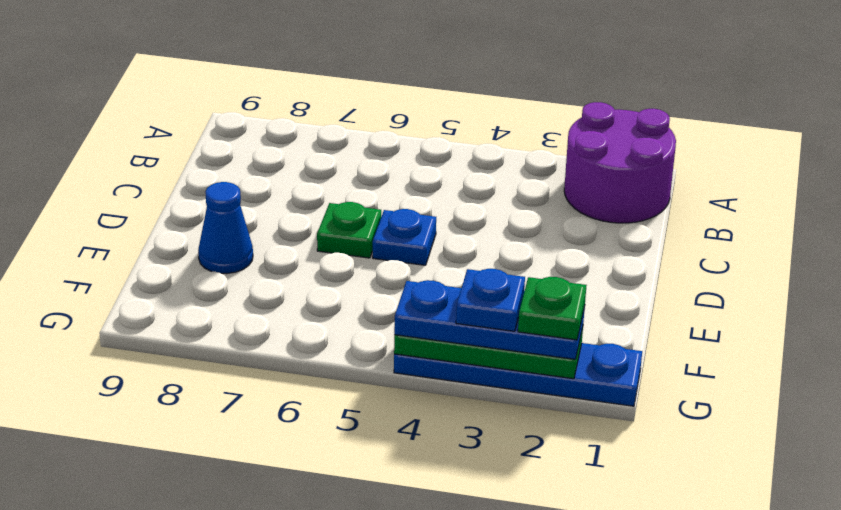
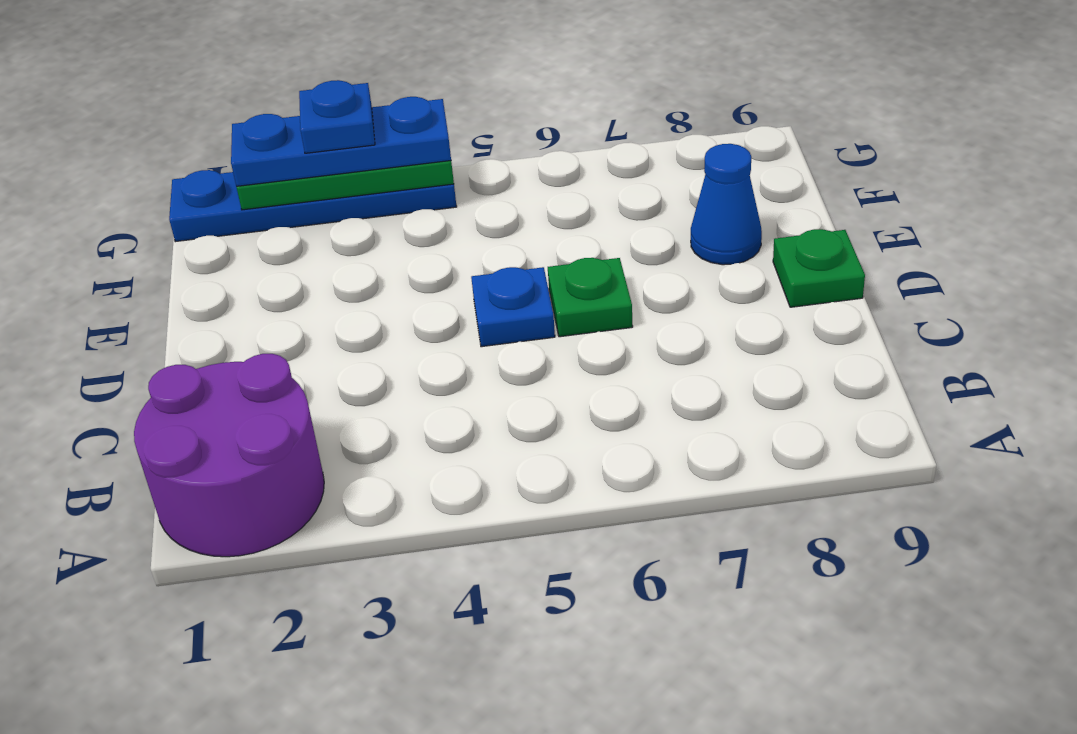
green plate G2 level 4 -> green plate D9 level 1

